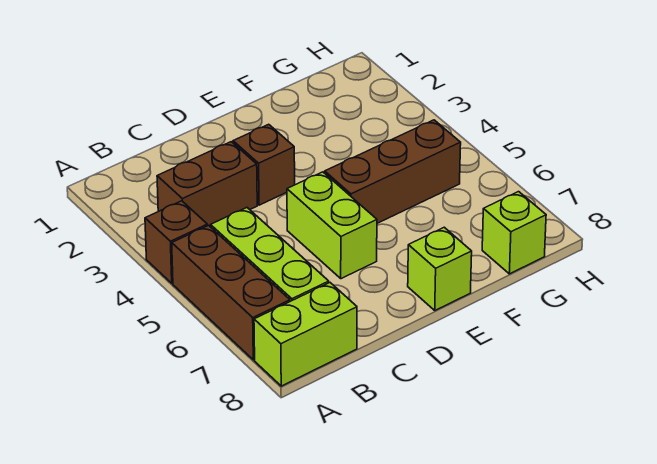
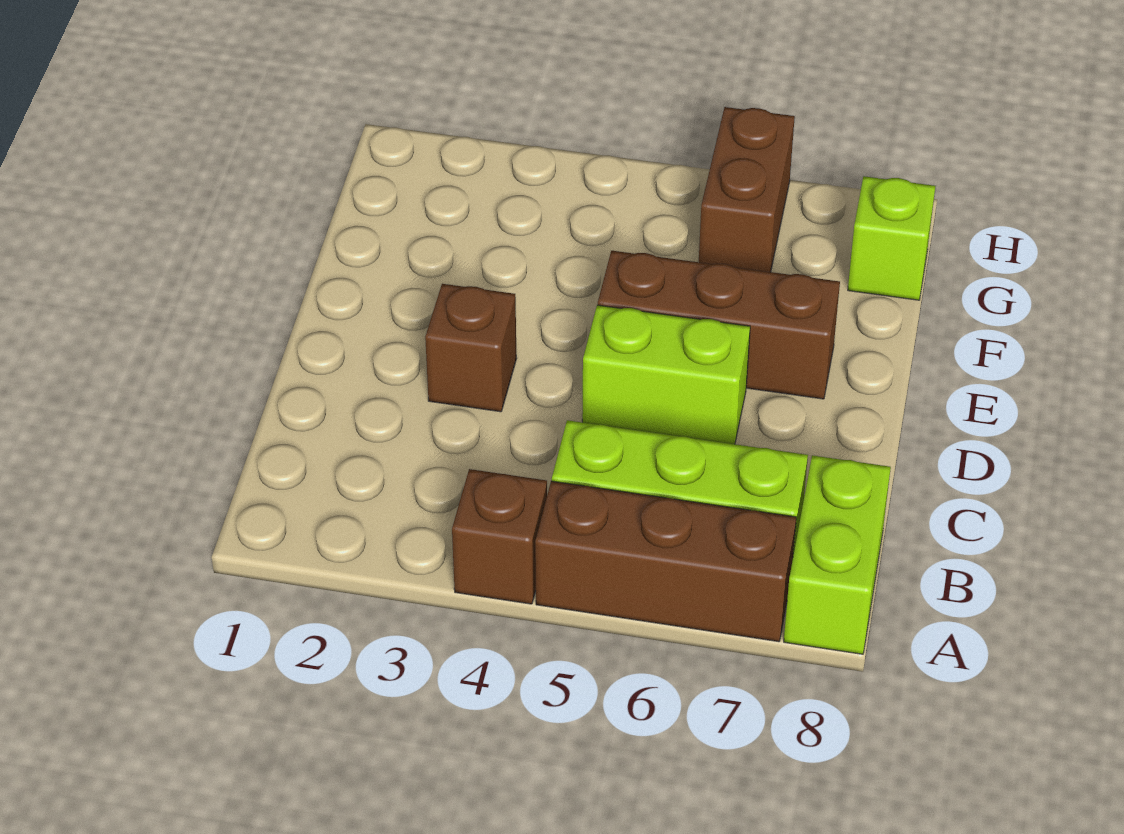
brown brick B3:C3 level 1 -> brown brick G6:H6 level 1
brown brick E5:G5 level 1 -> brown brick E5:E7 level 1
lime brick E8 level 1 -> none

